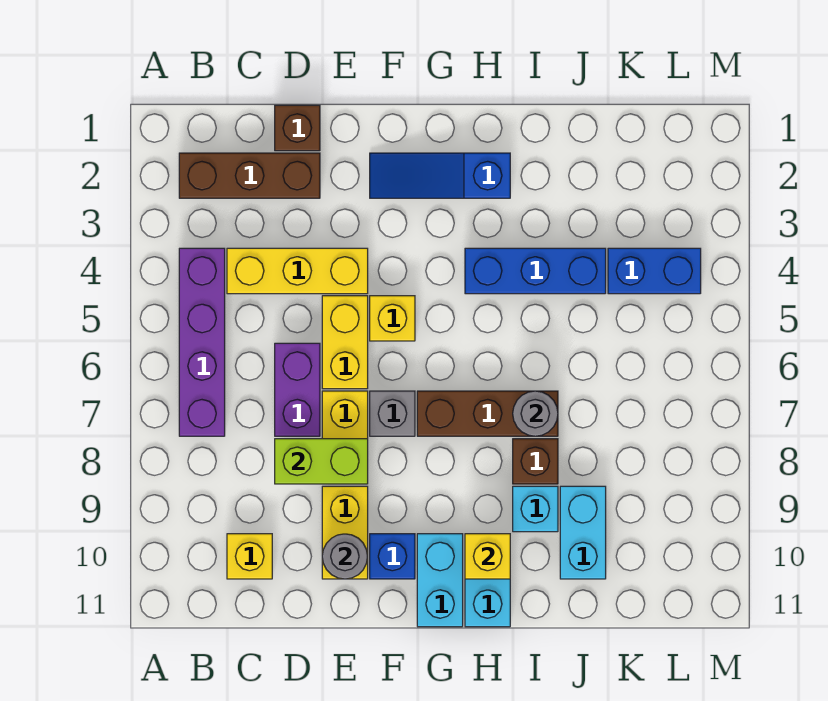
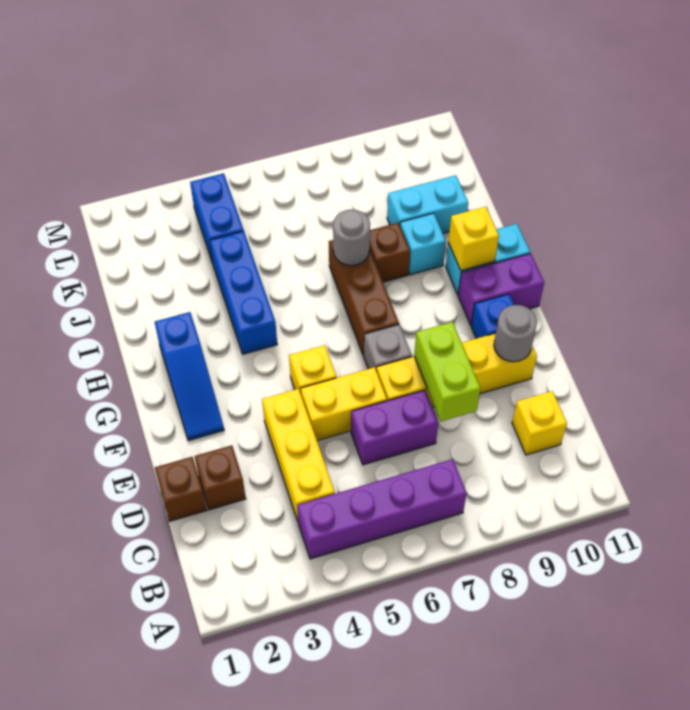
brown brick B2:D2 level 1 -> brown brick D2 level 1
cyan brick G10:G11 level 1 -> purple brick G10:G11 level 1

